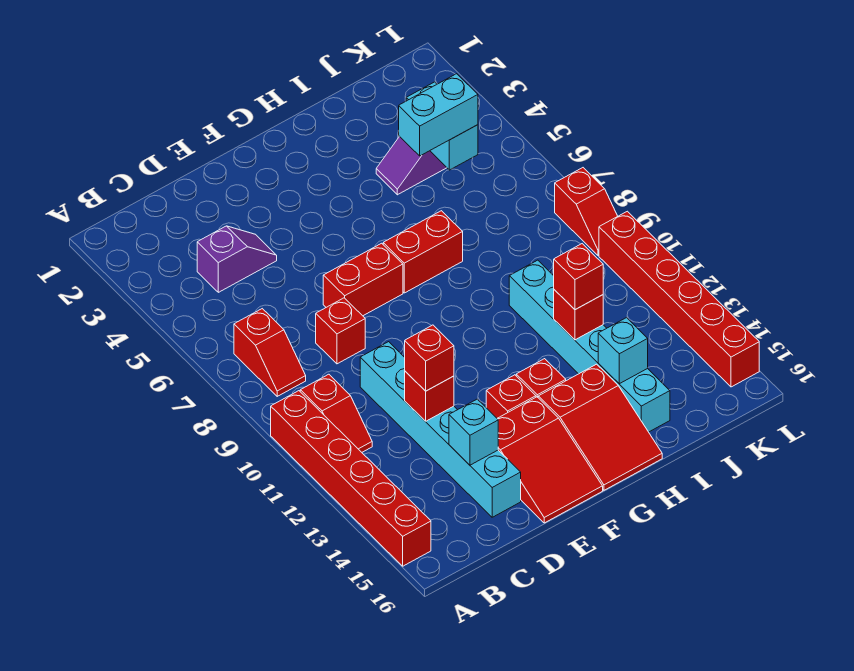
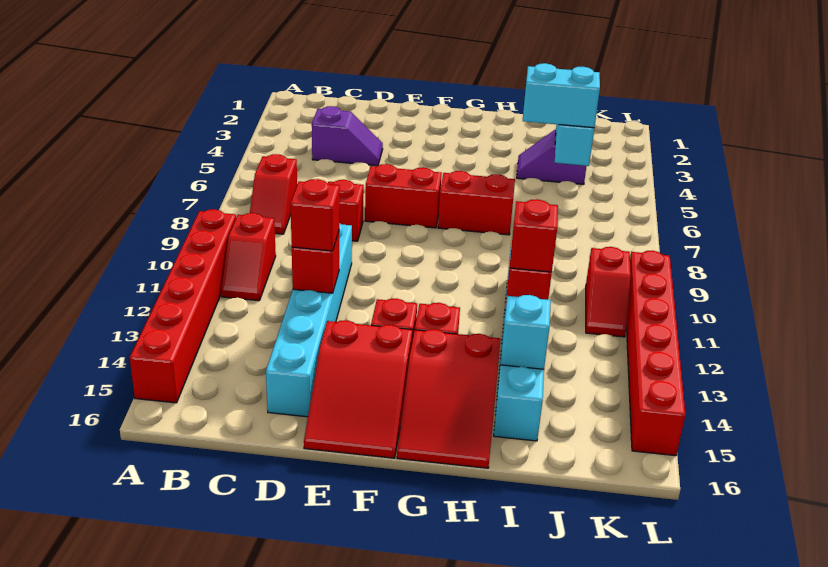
cyan brick D14 level 2 -> none
red slope L8:L9 level 1 top 8 -> red slope K10:K11 level 1 top 10

